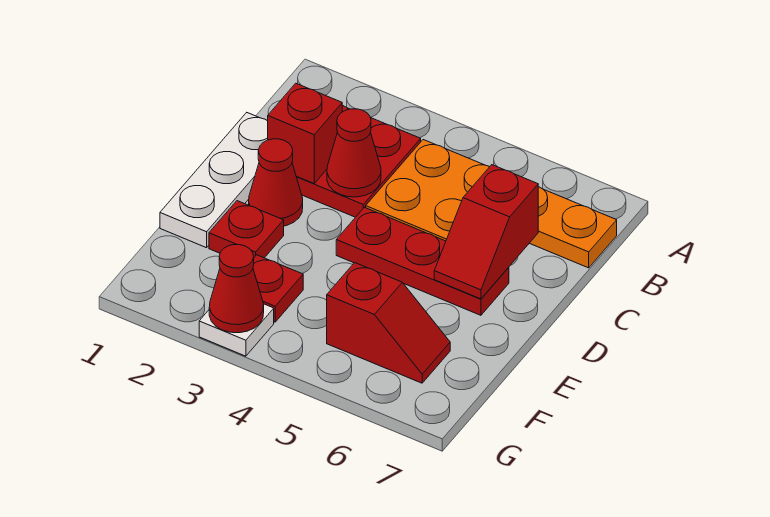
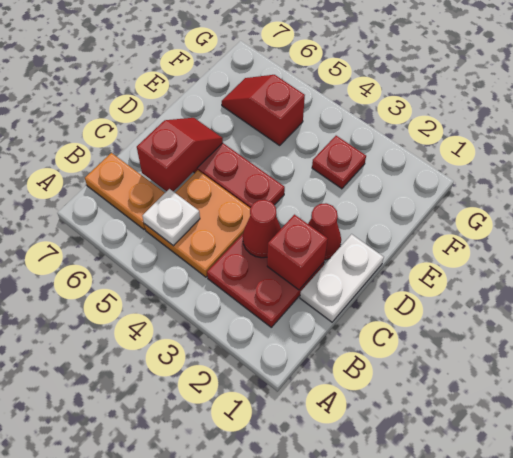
white plate C1:E1 level 1 -> white plate C1:D1 level 1
red plate E2 level 1 -> none
white plate G3 level 1 -> white plate B5 level 2
red cone G3 level 2 -> none

